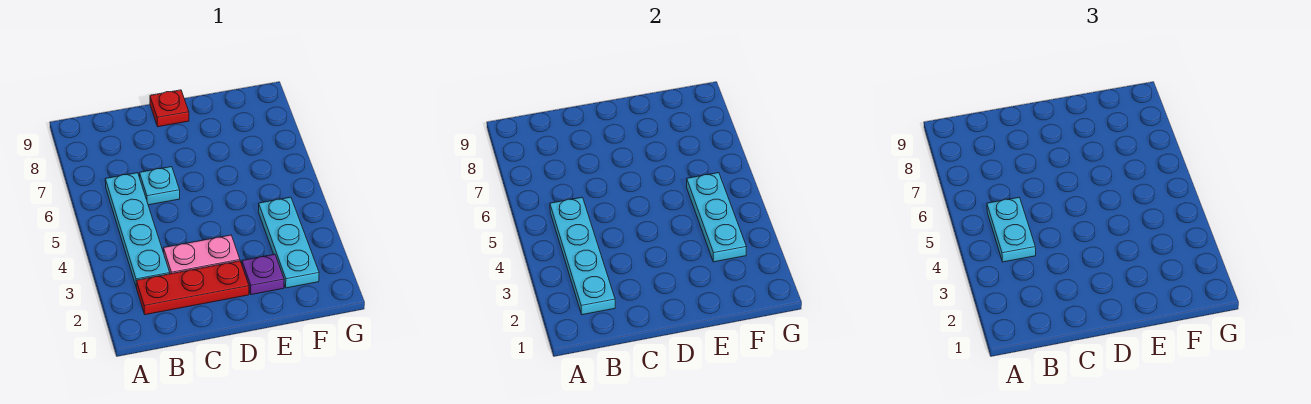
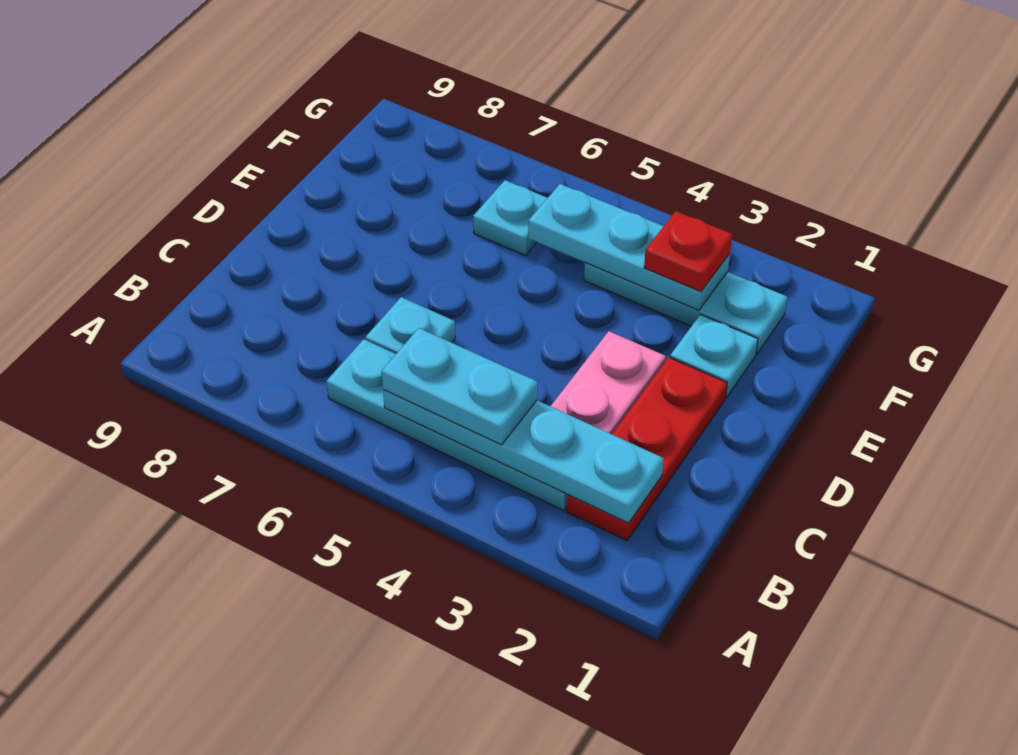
red plate D9 level 1 -> red plate F3 level 3
purple plate E2 level 1 -> cyan plate E2 level 1
none -> cyan plate F6 level 1

